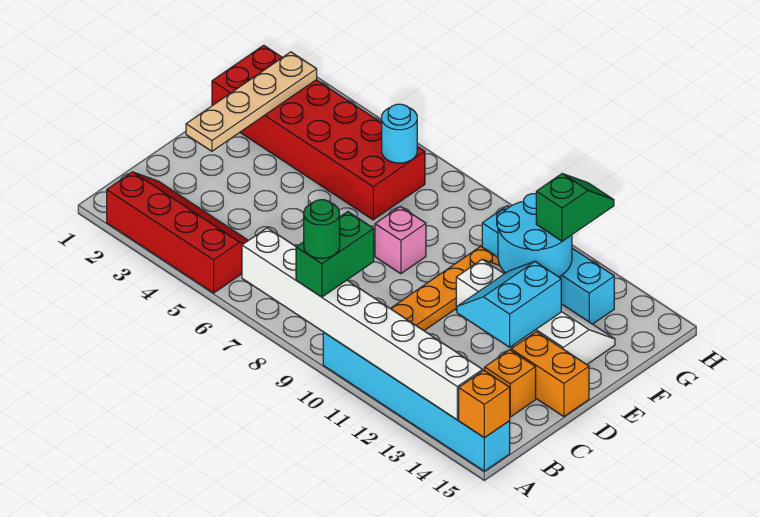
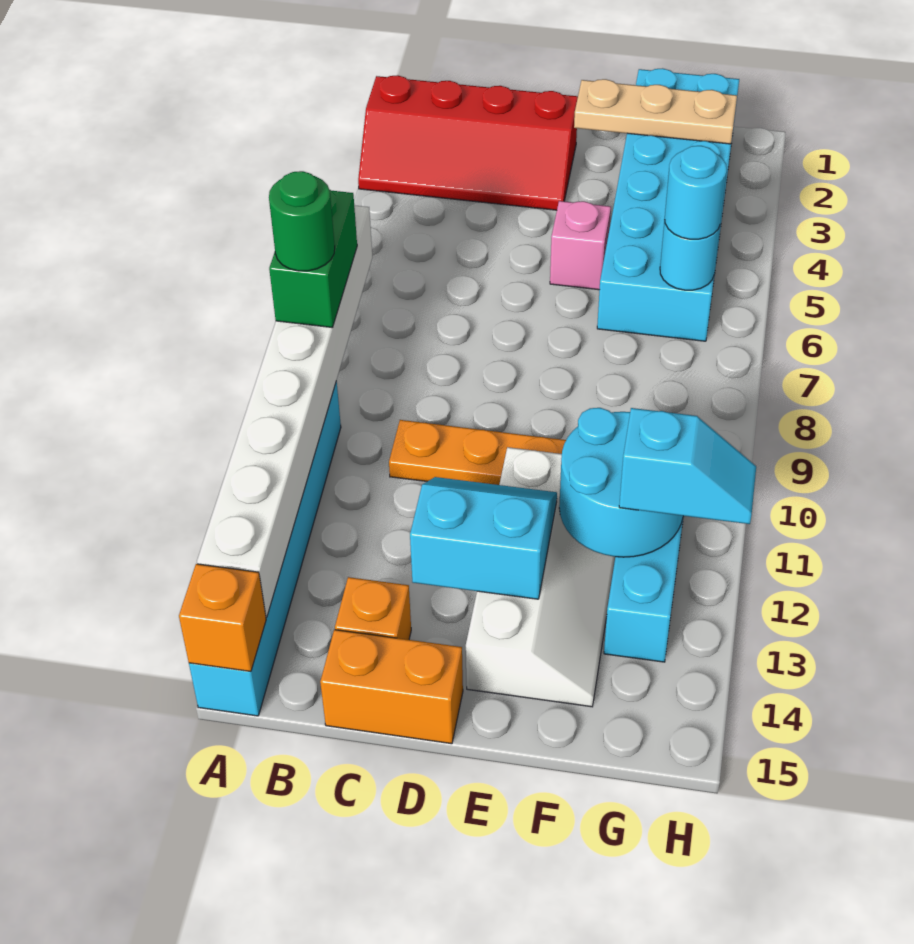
red slope A2:B5 level 1 top A -> red slope A2:D3 level 1 top 2
green brick A9:B9 level 3 -> green brick A8:A9 level 3
tan plate D2:G2 level 2 -> tan plate E2:G2 level 2
orange brick D14:D15 level 1 -> orange brick C15:D15 level 1
pink brick E8 level 1 -> pink brick E5 level 1
red brick F1:G6 level 1 -> cyan brick F1:G6 level 1
none -> cyan round brick G6 level 3
green slope G12:H12 level 3 top G -> cyan slope G12:H12 level 3 top G

